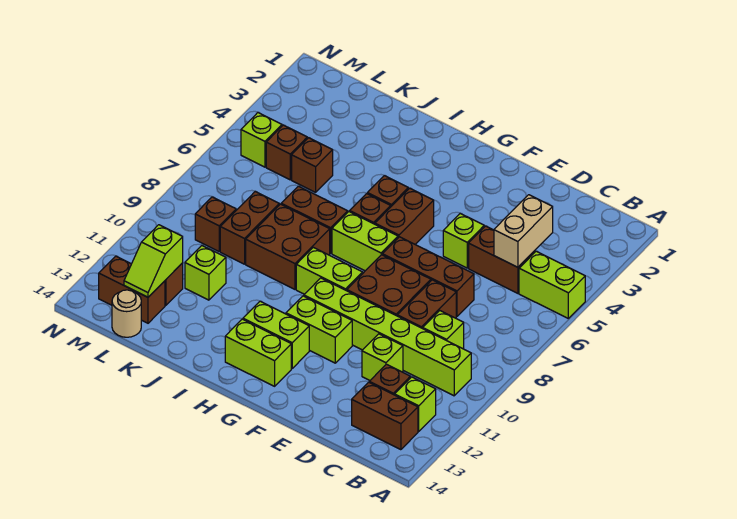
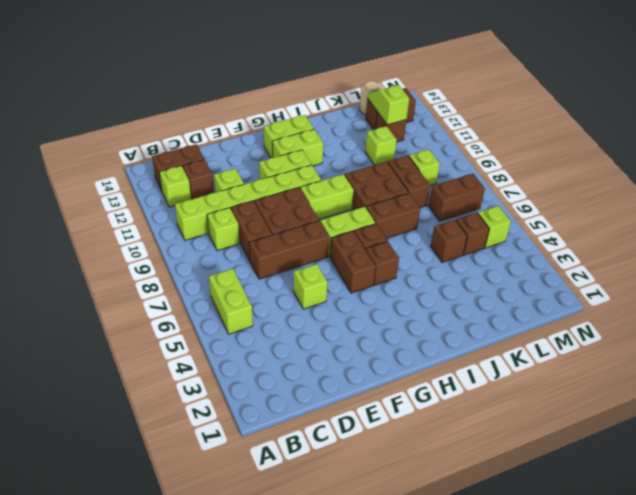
lime brick A5:B5 level 1 -> lime brick B5:B6 level 1
tan brick C4:C5 level 2 -> none
brown brick C5:D5 level 1 -> brown brick L7:M7 level 1
brown brick L9 level 1 -> lime brick L9 level 1

